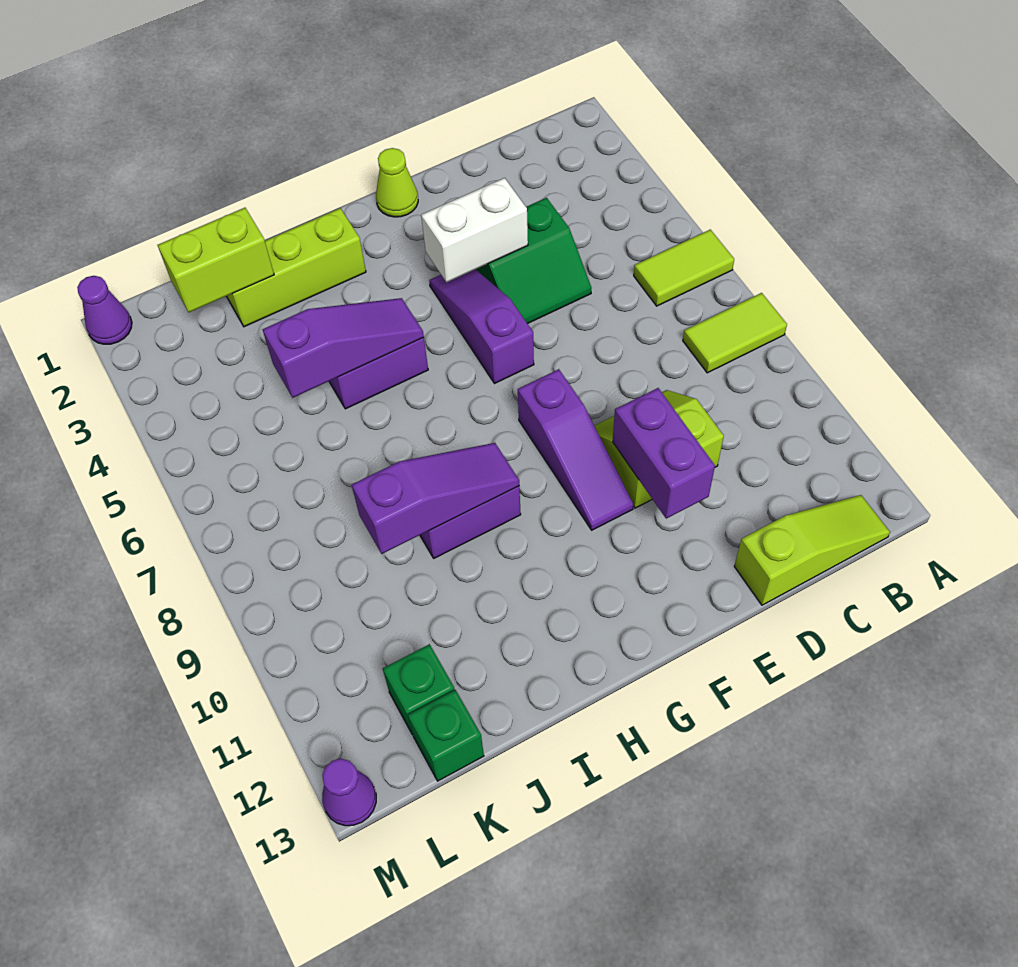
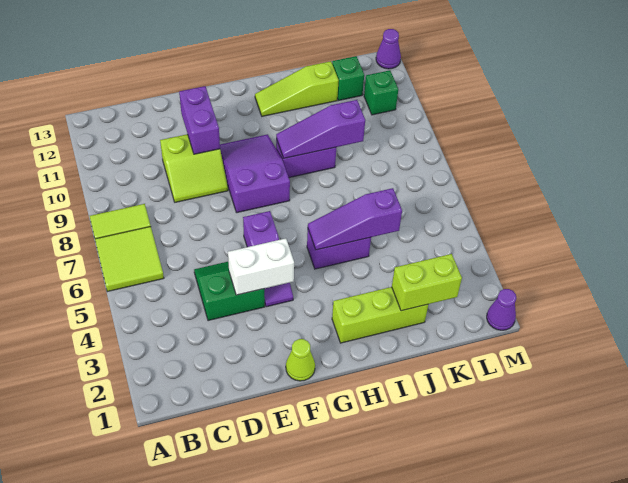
lime tile A6:B6 level 1 -> lime tile A6:B7 level 1
lime slope B13:D13 level 1 top D -> lime slope H12:J12 level 1 top J
purple slope F8:F10 level 1 top 8 -> purple slope F8:G10 level 1 top 8
green brick K13 level 1 -> green brick L11 level 1

